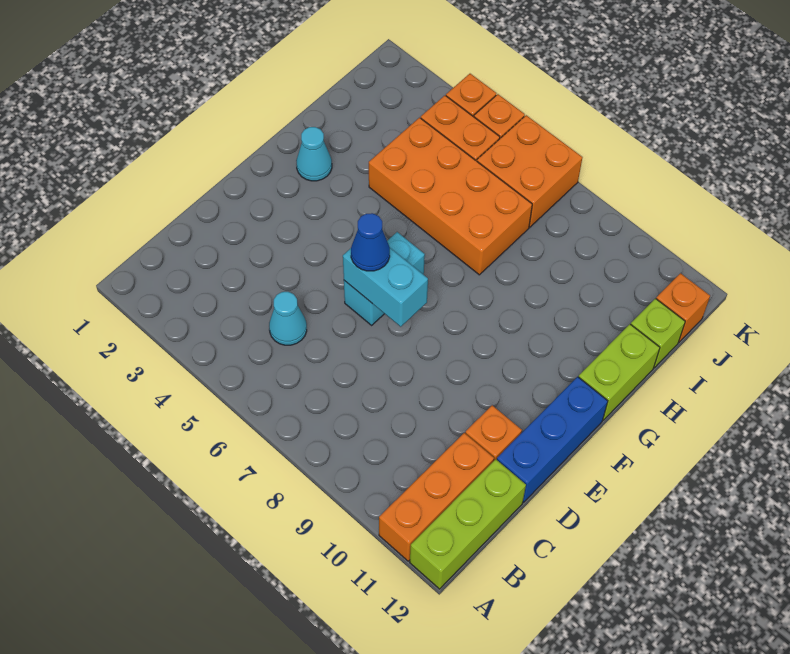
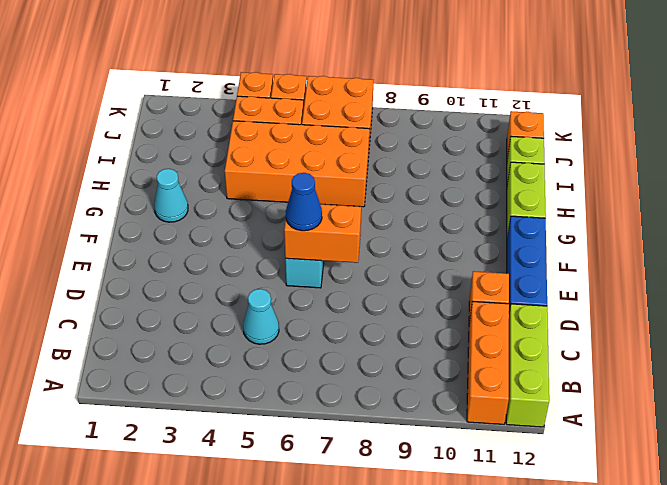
cyan brick E6:E7 level 2 -> orange brick E6:E7 level 2

